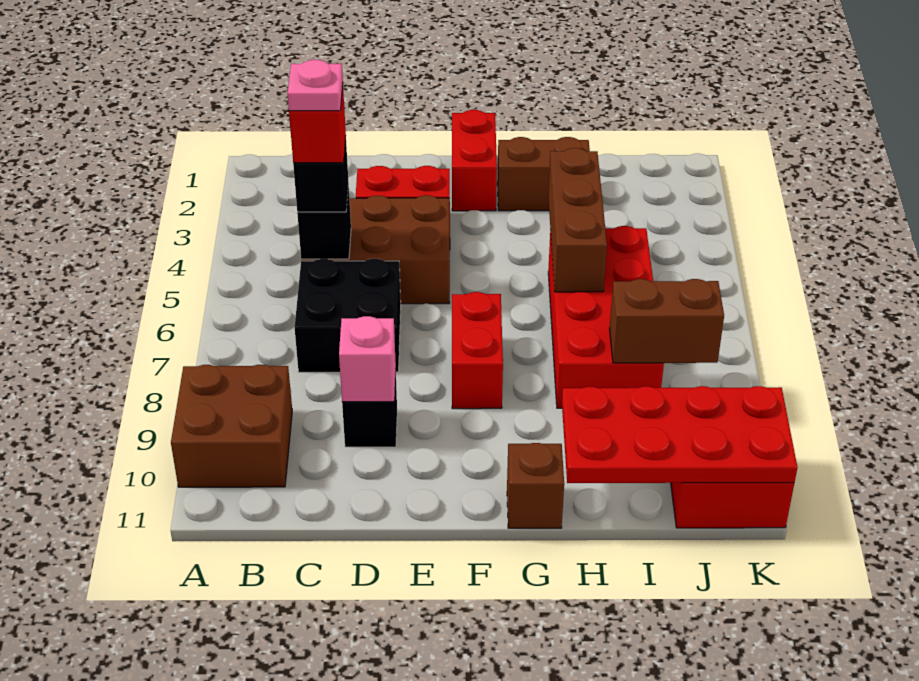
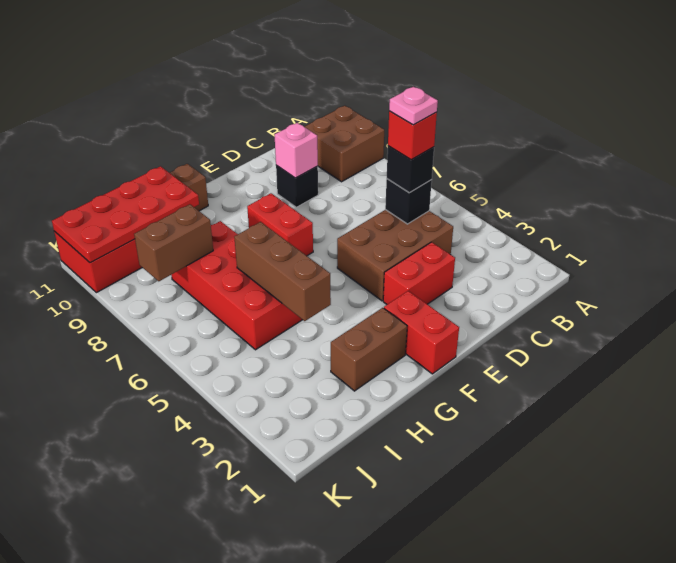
black brick C6:D7 level 1 -> none

